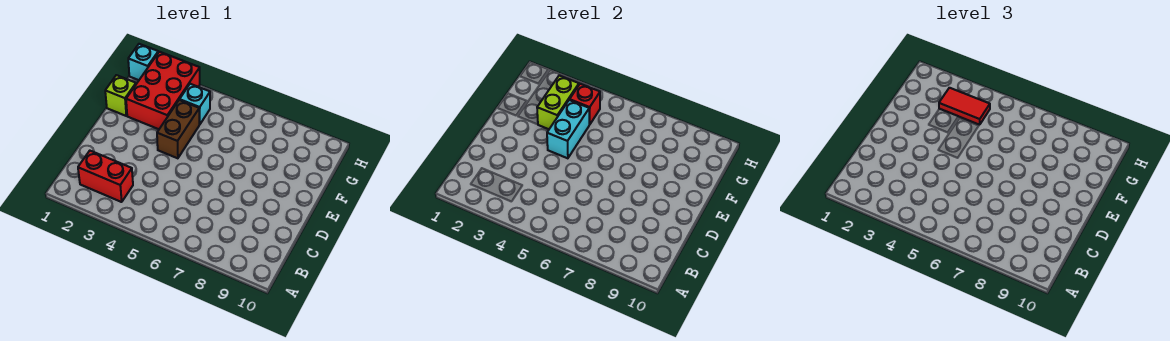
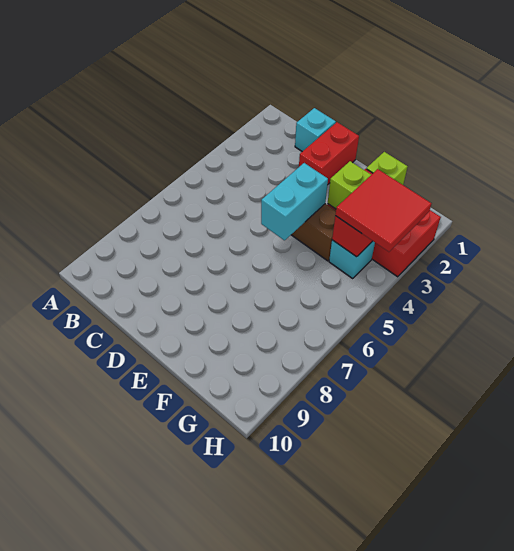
red brick B2:B3 level 1 -> red brick D1:D2 level 1
cyan brick E4:F4 level 2 -> cyan brick E4:E5 level 2
red tile G3:G4 level 3 -> red tile G3:H4 level 3
cyan brick H1 level 1 -> cyan brick C1 level 1

